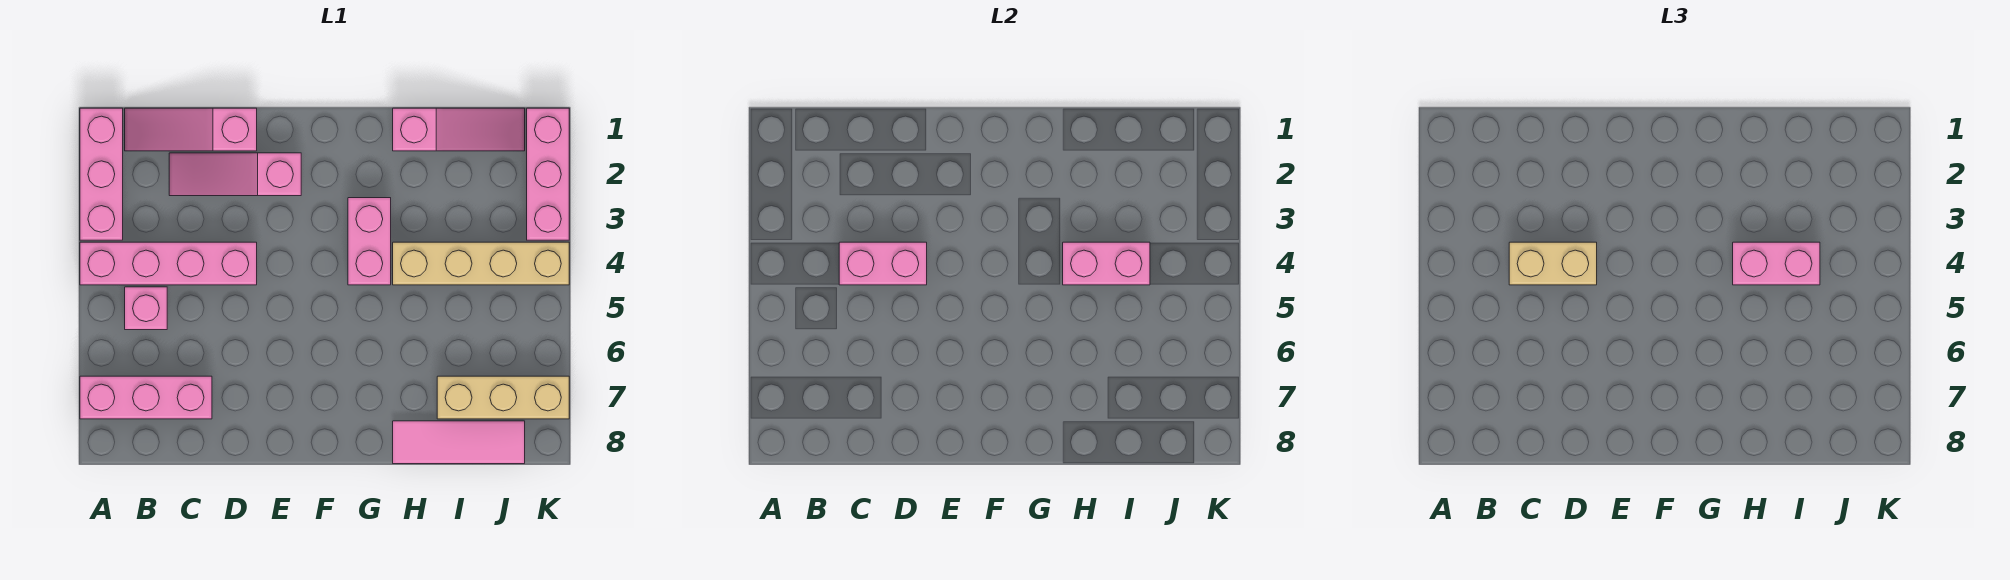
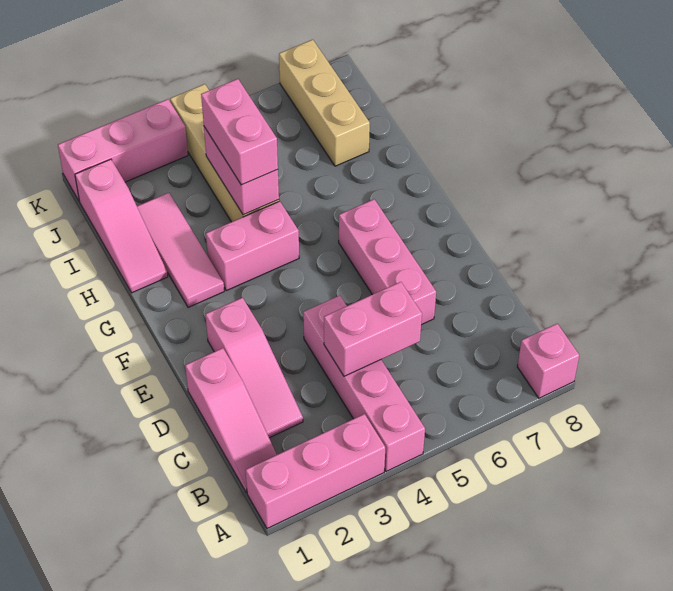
pink brick A7:C7 level 1 -> pink brick D6:F6 level 1
pink brick B5 level 1 -> pink brick A8 level 1
pink brick C4:D4 level 2 -> pink brick C4:C5 level 2
tan brick C4:D4 level 3 -> none
pink slope H1:J1 level 1 top H -> pink slope H1:J1 level 1 top J
pink tile H8:J8 level 1 -> pink tile G2:I2 level 1

